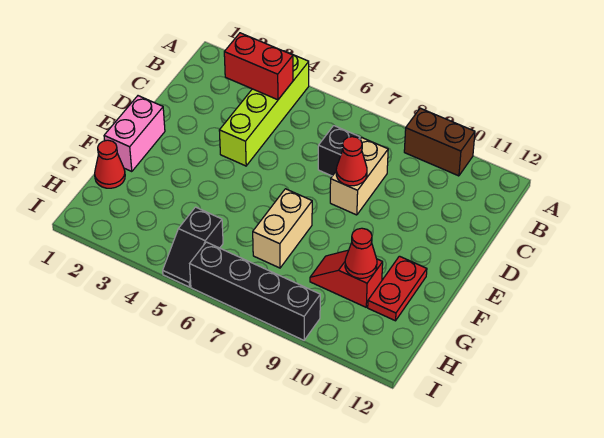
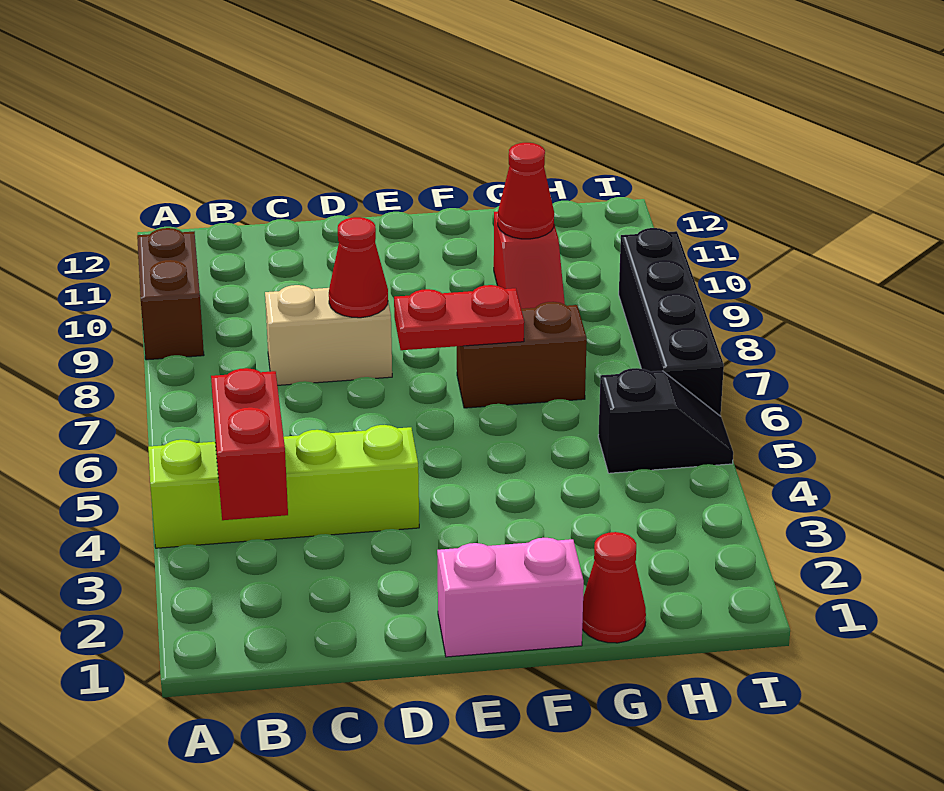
black brick C7 level 1 -> none
tan brick F7:G7 level 1 -> brown brick F7:G7 level 1
red plate F11:G11 level 1 -> red plate E7:F7 level 2

